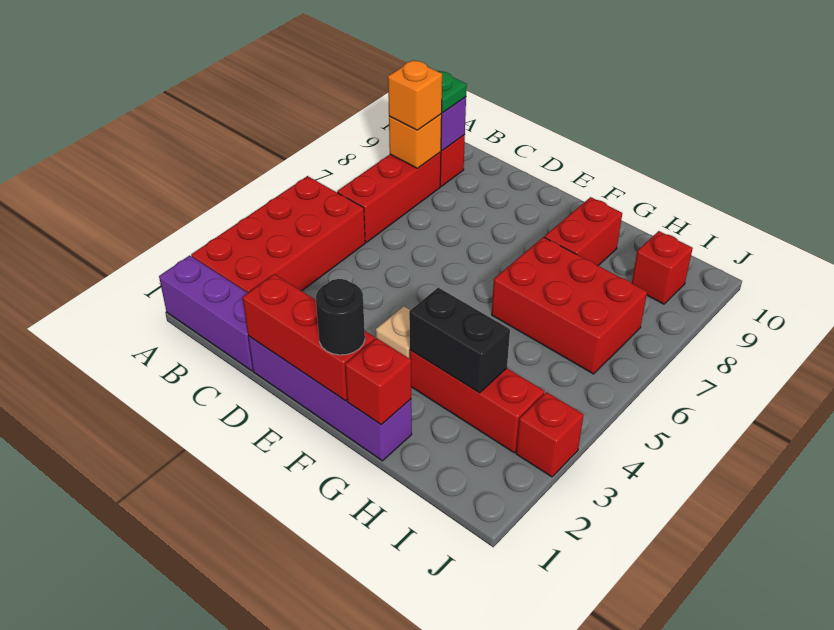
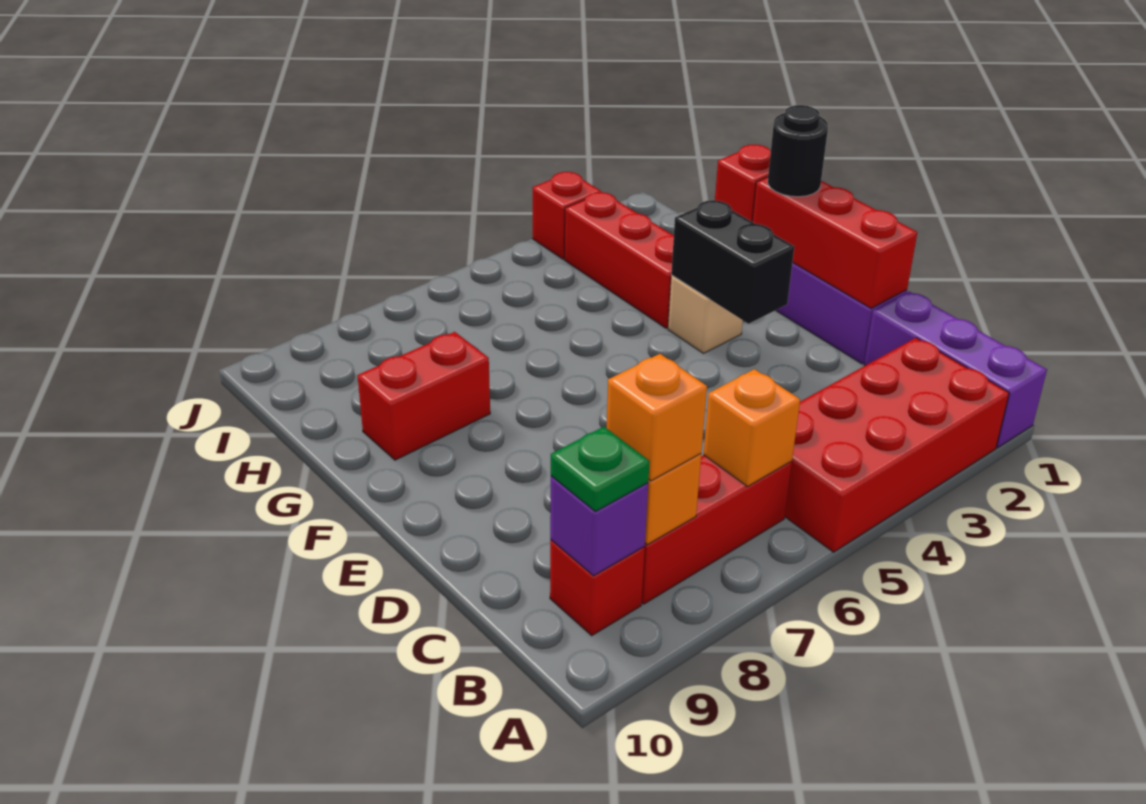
none -> orange brick B6 level 2
black brick G3:H3 level 2 -> black brick E3:F3 level 2
red brick G6:I7 level 1 -> none
red brick I9 level 1 -> none

